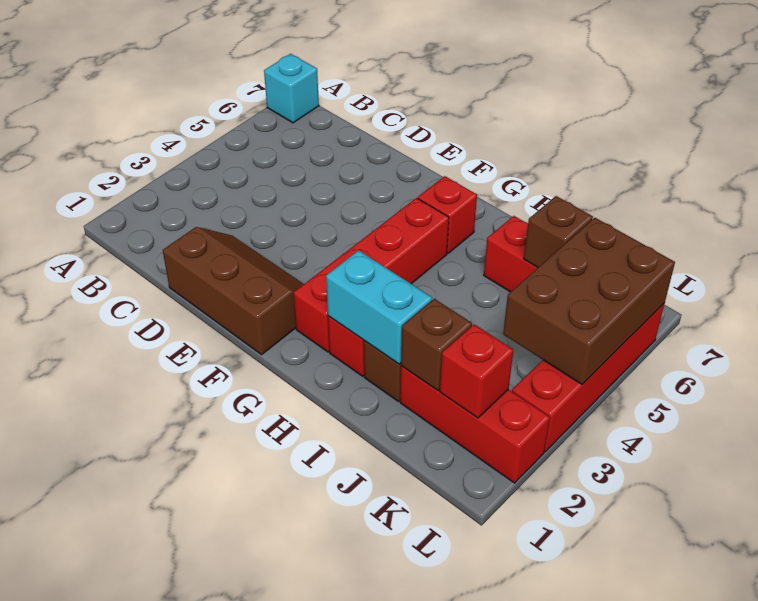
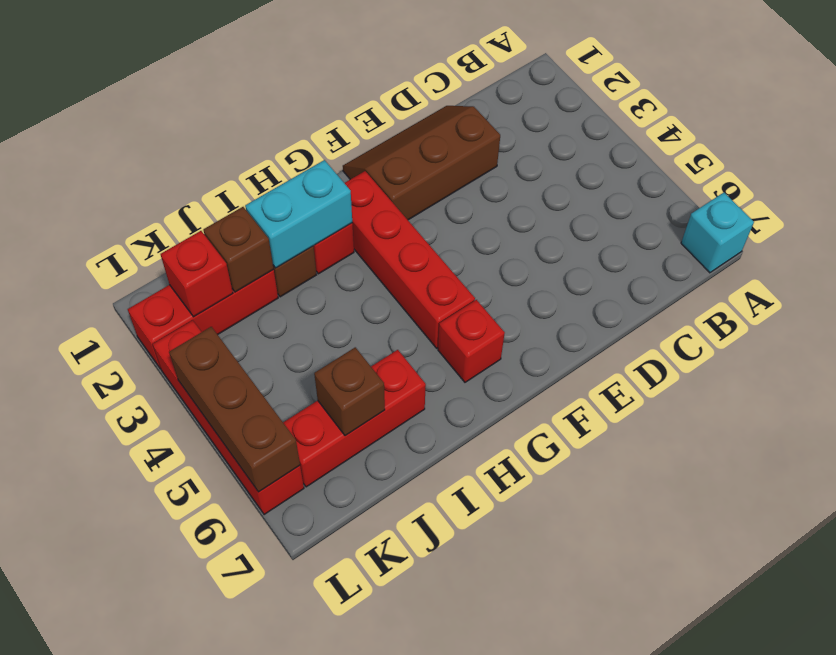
brown slope D1:F2 level 1 top 1 -> brown slope D1:F2 level 1 top 2
brown brick K4:L6 level 2 -> brown brick L4:L6 level 2

